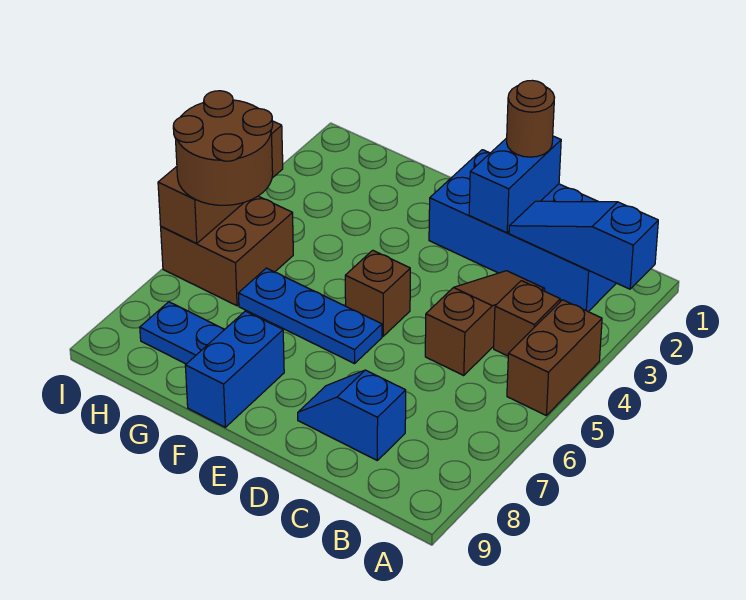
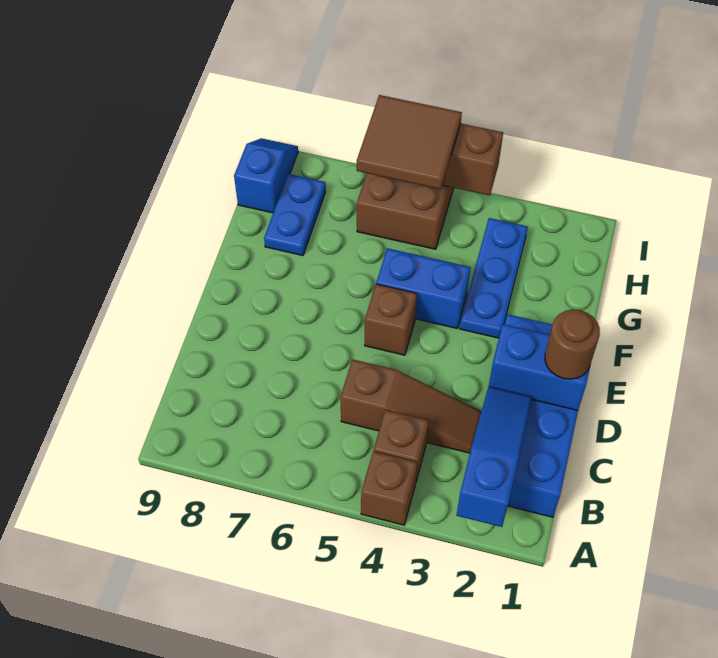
brown brick A4:A5 level 1 -> brown brick A4 level 1
blue slope C8:D8 level 1 top C -> blue slope H9:I9 level 1 top H
blue plate E6:G6 level 1 -> blue plate F3:H3 level 1
blue brick F8:F9 level 1 -> blue brick F4:F5 level 1
brown round brick H5:I6 level 3 -> brown tile H5:I6 level 3

